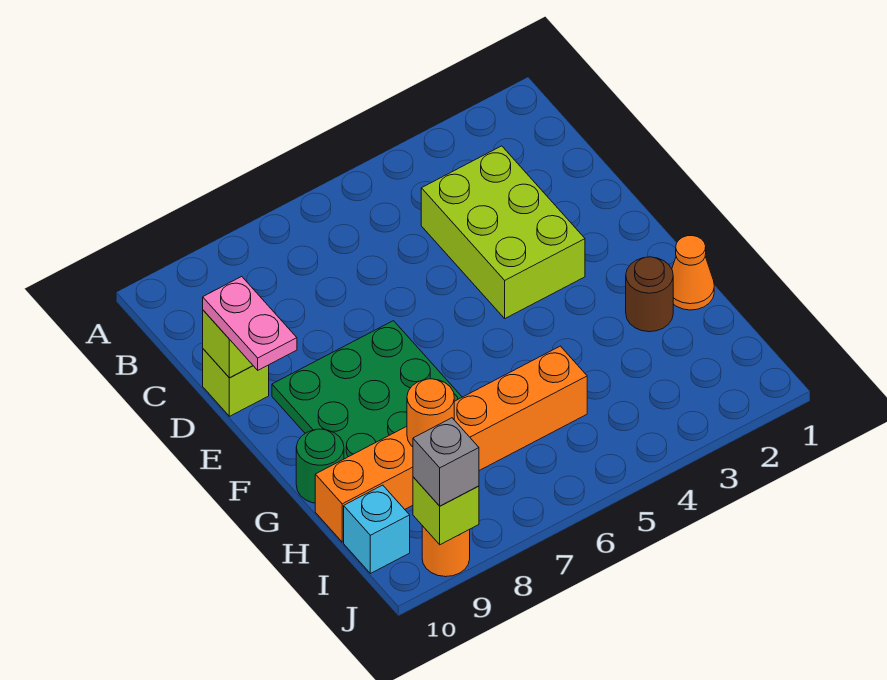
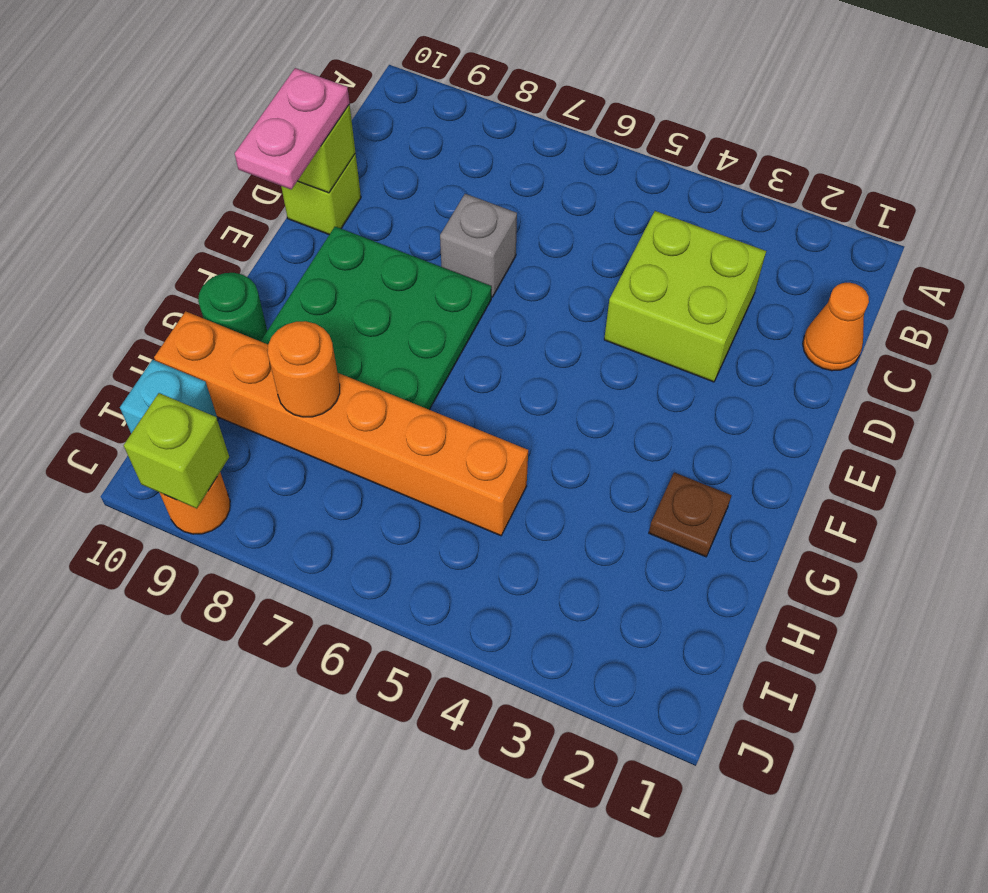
lime brick C3:E4 level 1 -> lime brick C3:D4 level 1
orange cone G1 level 1 -> orange cone C1 level 1
brown round brick G2 level 1 -> brown plate G2 level 1
grey brick J9 level 3 -> grey brick D7 level 1

